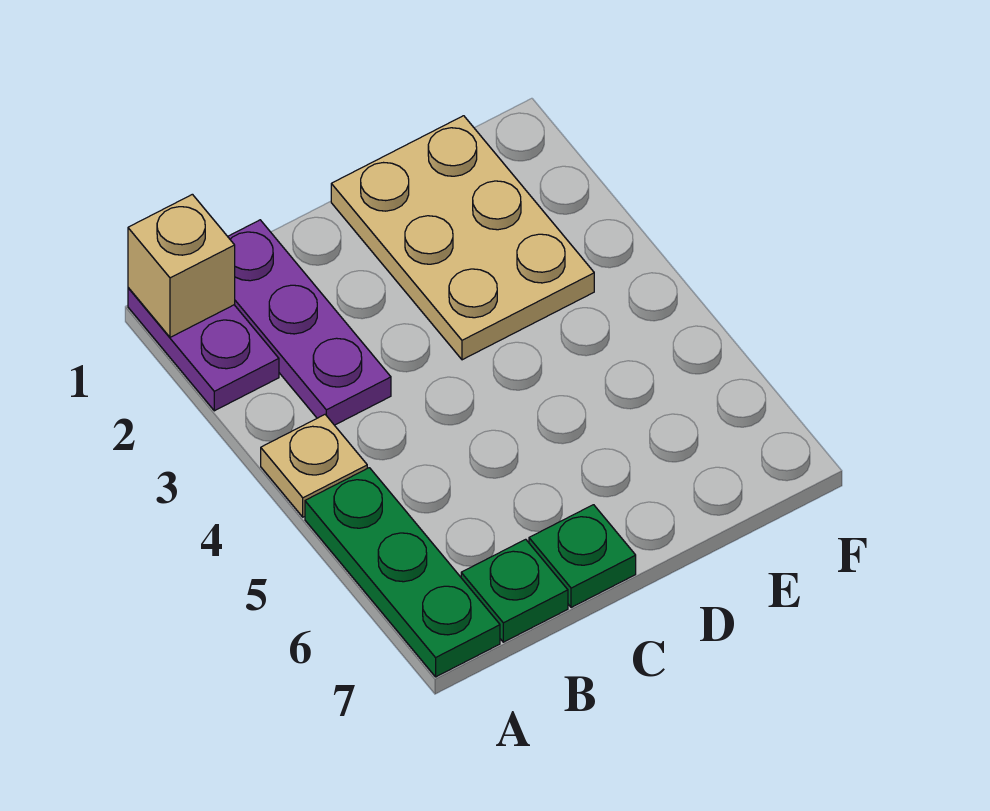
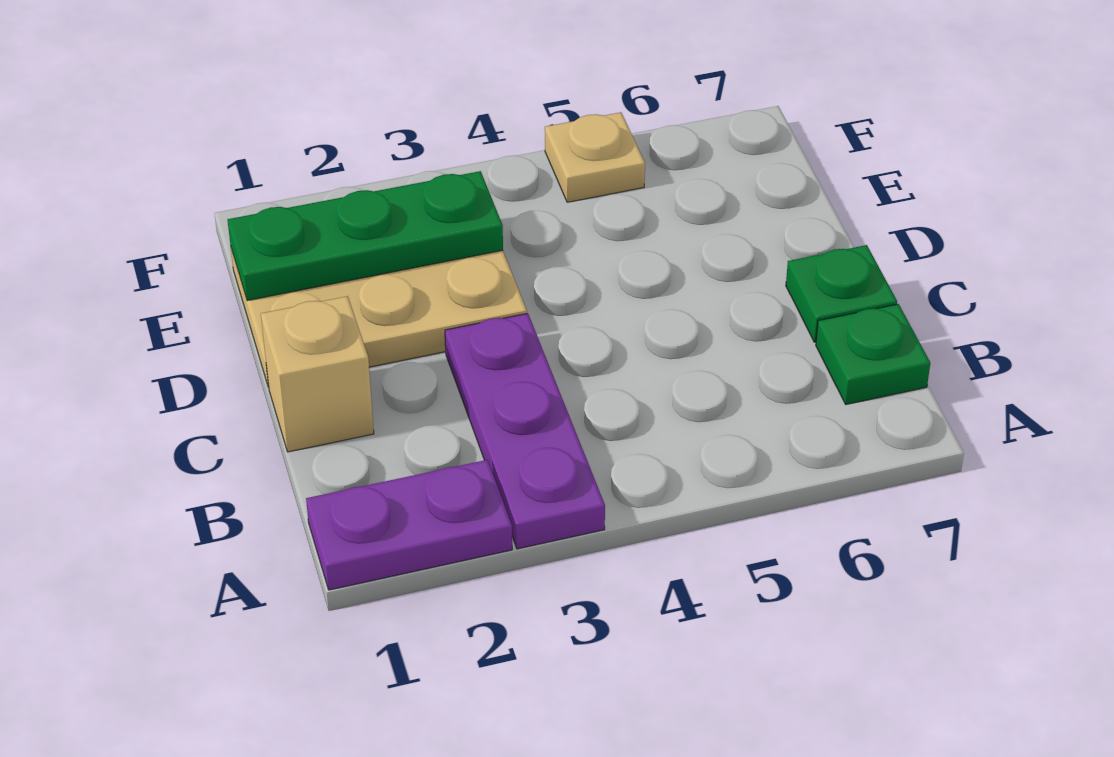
tan brick A1 level 2 -> tan brick C1 level 1
tan plate A4 level 1 -> tan plate F5 level 1
green plate A5:A7 level 1 -> green plate E1:E3 level 2
purple plate B1:B3 level 1 -> purple plate A3:C3 level 1

